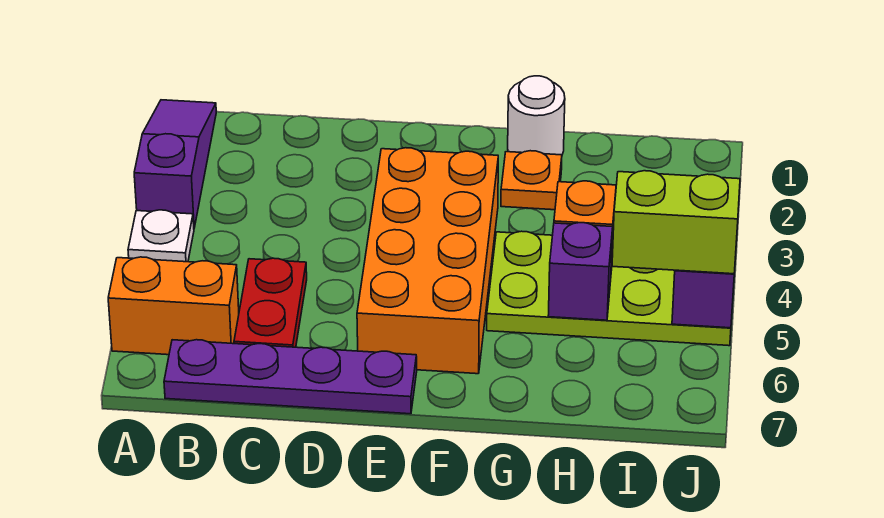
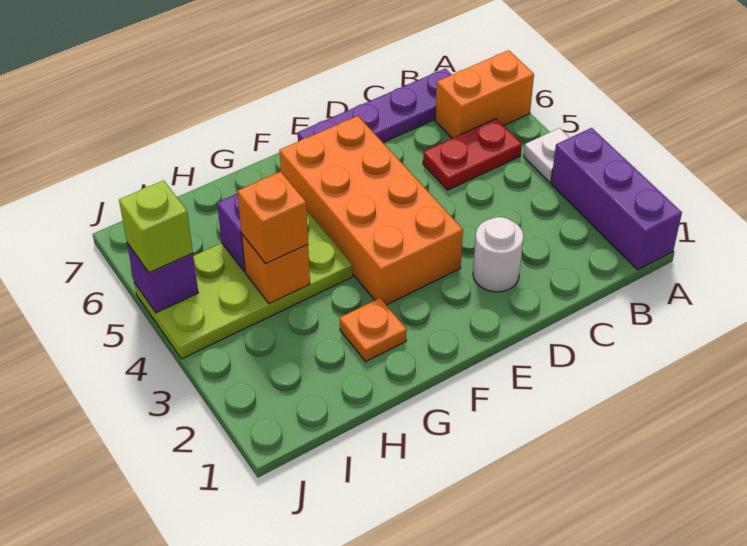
purple slope A1:A3 level 1 top 3 -> purple brick A1:A3 level 1
red plate C5:C6 level 1 -> red plate B5:C5 level 1
white round brick G1 level 1 -> white round brick D2 level 1
none -> orange brick H4 level 3
lime brick I5:J5 level 3 -> lime brick J5 level 3

